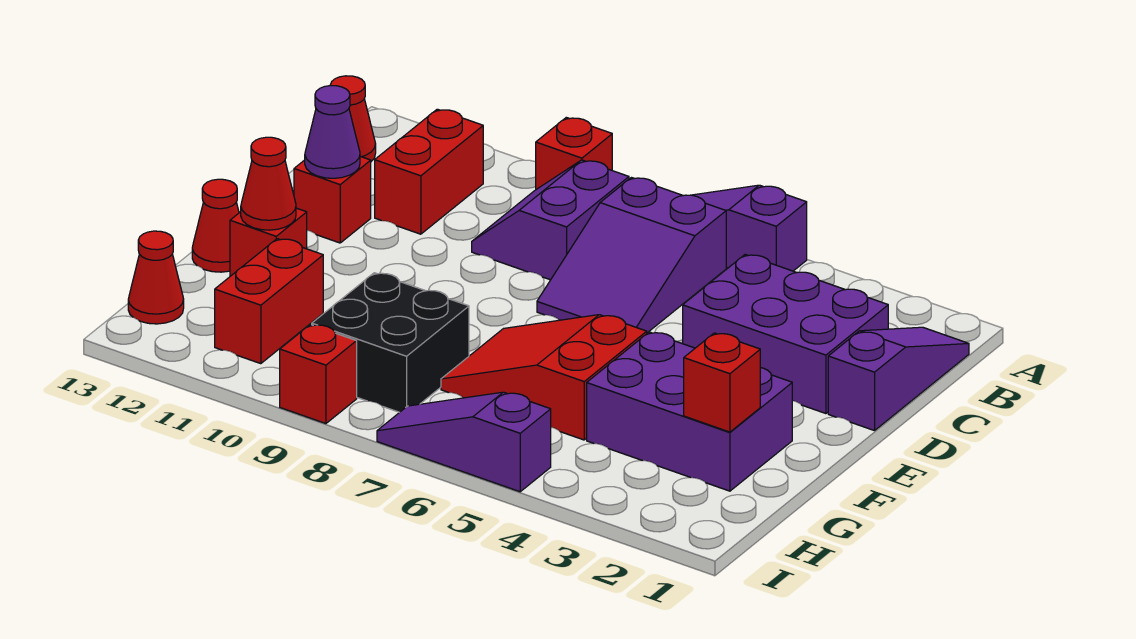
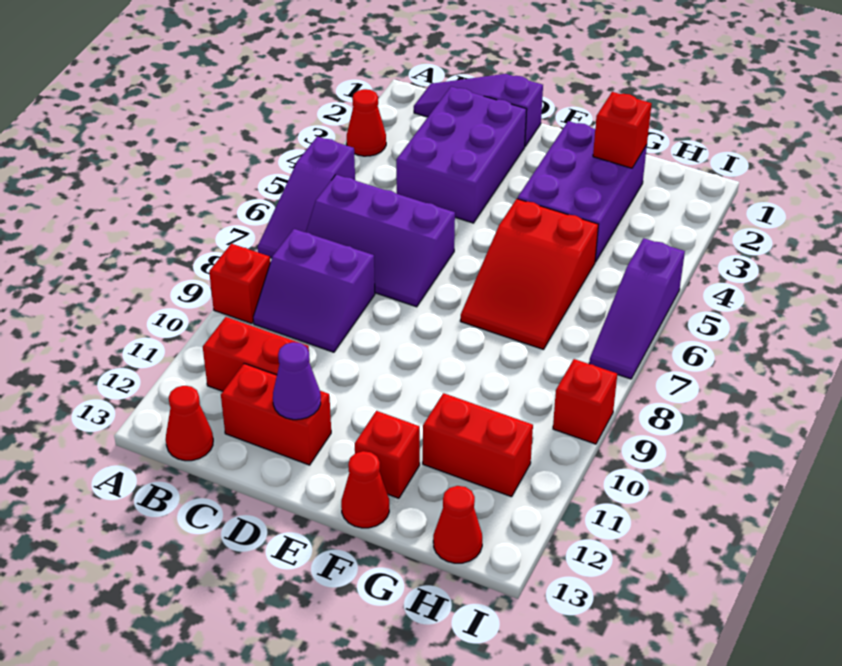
purple slope B6:D7 level 1 top B -> purple slope B6:D7 level 1 top 6
red brick D12 level 1 -> red brick C12:D12 level 1
red cone F12 level 2 -> red cone A3 level 1
black brick G8:H9 level 1 -> none

